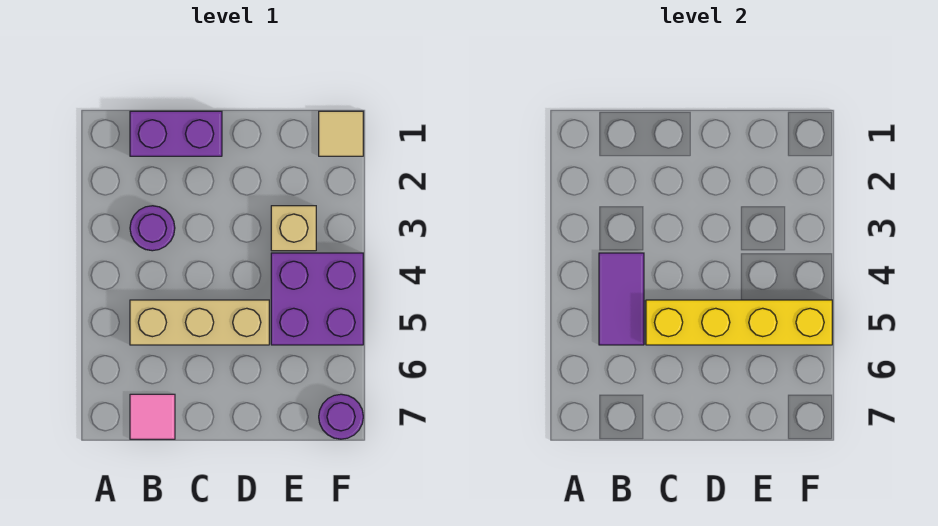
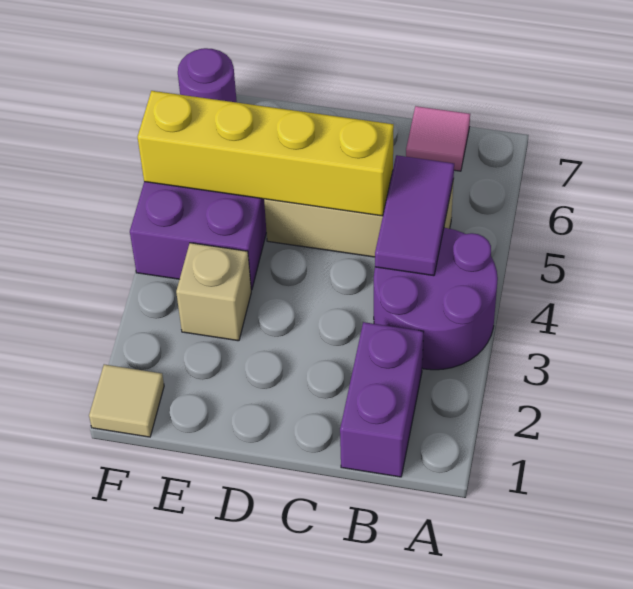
purple brick B1:C1 level 1 -> purple brick B1:B2 level 1
purple round brick B3 level 1 -> purple round brick A3:B4 level 1

